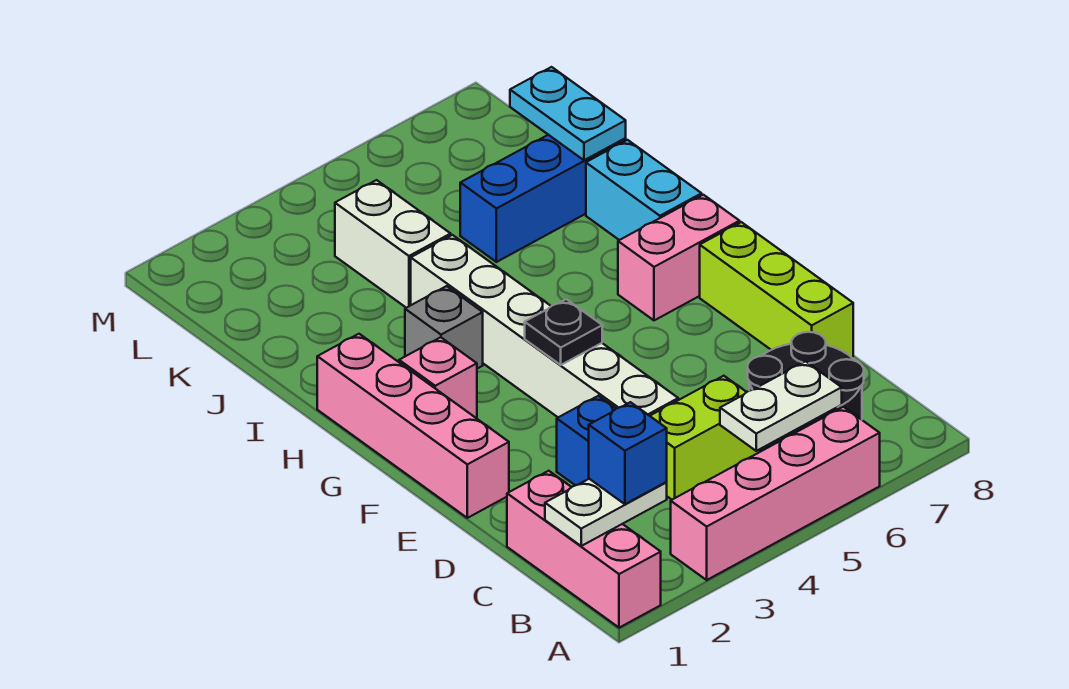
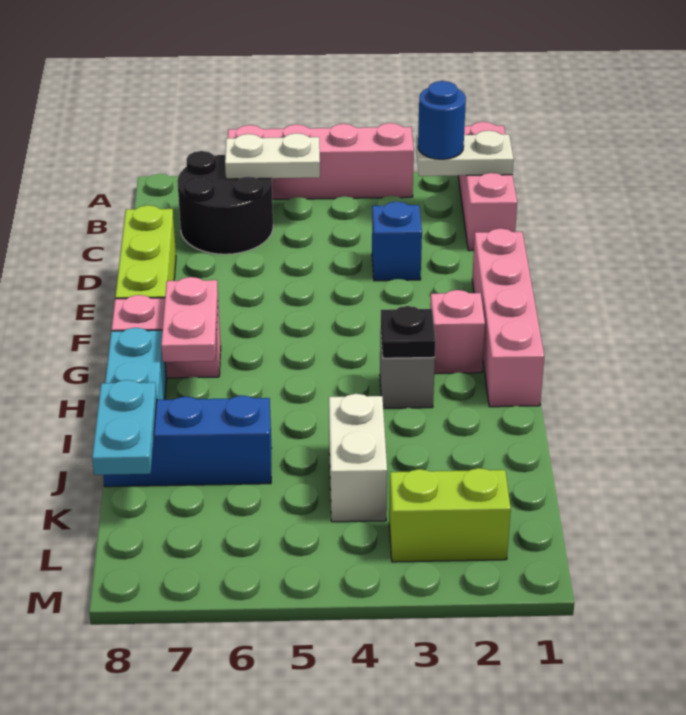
blue brick B2 level 3 -> blue round brick B2 level 3
lime brick C4:C5 level 1 -> lime brick L2:L3 level 1
white brick D4:I4 level 1 -> none
black plate F4 level 2 -> black plate H3 level 2
none -> pink plate G7:H7 level 2

